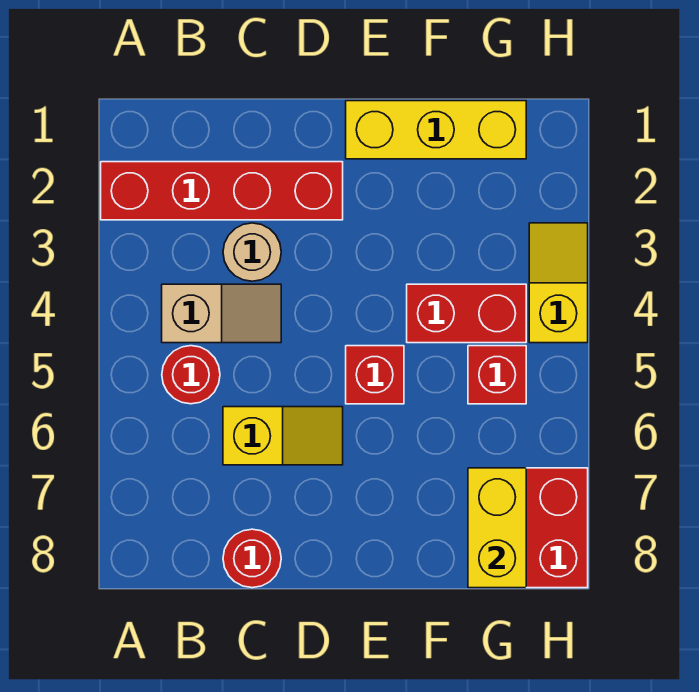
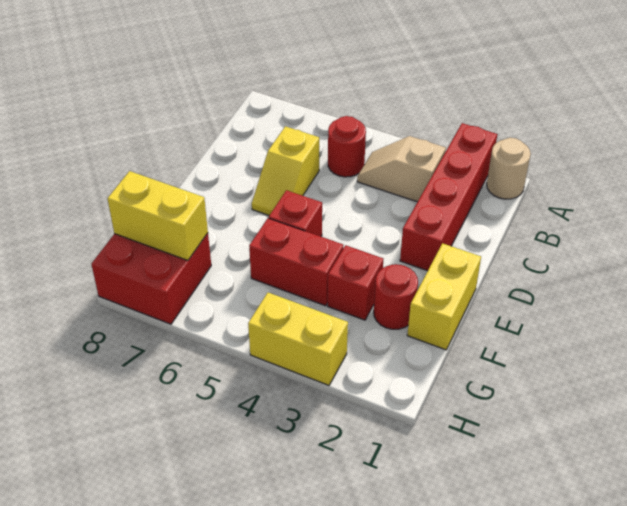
tan slope B4:C4 level 1 top B -> tan slope B3:B4 level 1 top 3
tan round brick C3 level 1 -> tan round brick A1 level 1
red round brick C8 level 1 -> red round brick F2 level 1
yellow brick E1:G1 level 1 -> yellow brick E1:F1 level 1
red brick F4:G4 level 1 -> red brick F4:F5 level 1
red brick G5 level 1 -> red brick F3 level 1
yellow slope H3:H4 level 1 top 4 -> yellow brick H3:H4 level 1

